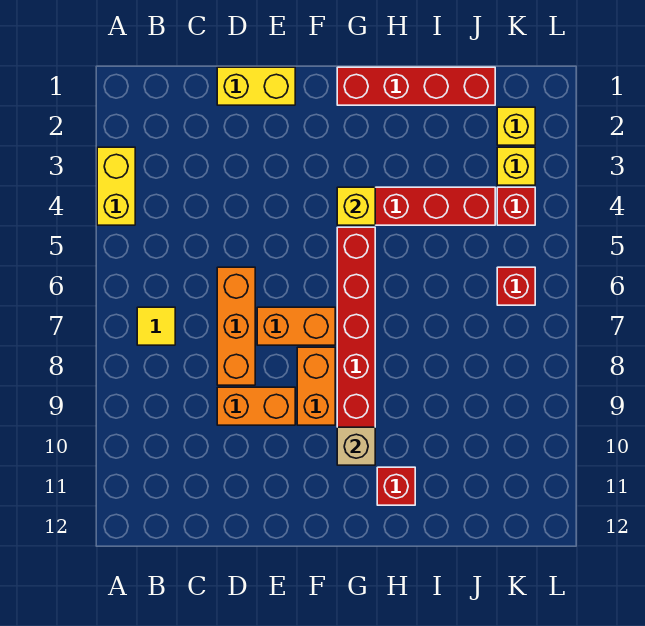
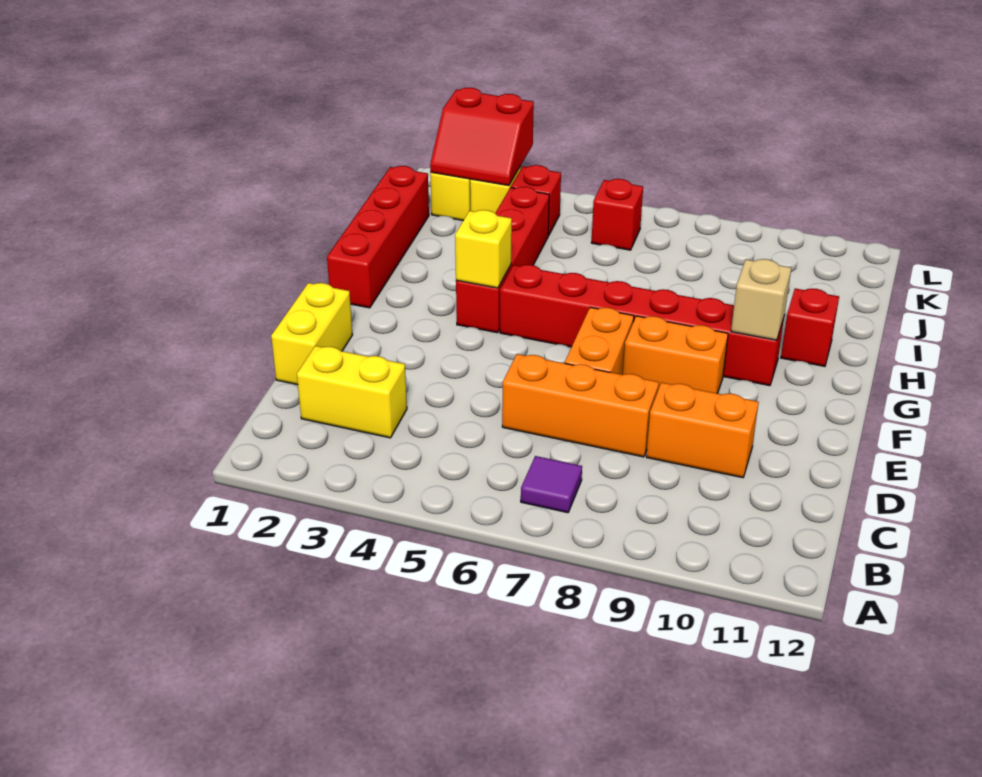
yellow brick A3:A4 level 1 -> yellow brick C2:C3 level 1
yellow tile B7 level 1 -> purple tile B7 level 1
orange brick D9:E9 level 1 -> orange brick D9:D10 level 1
none -> red slope K2:L3 level 2 top L

